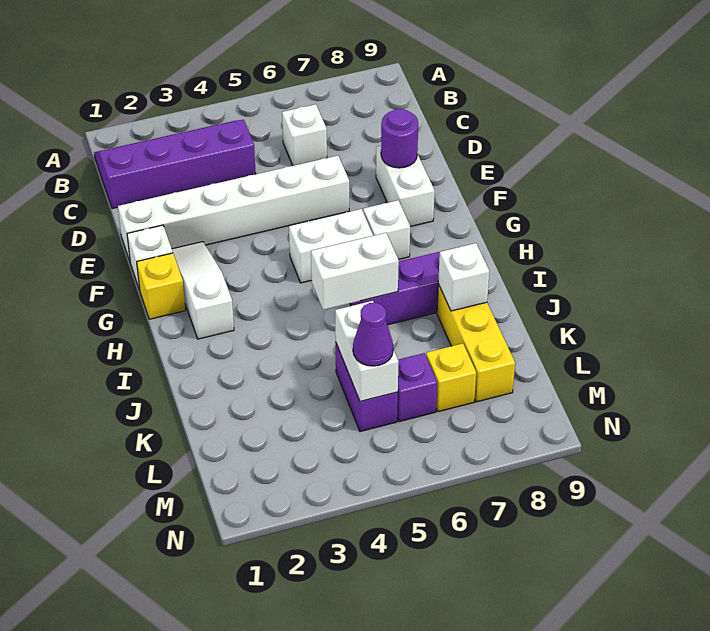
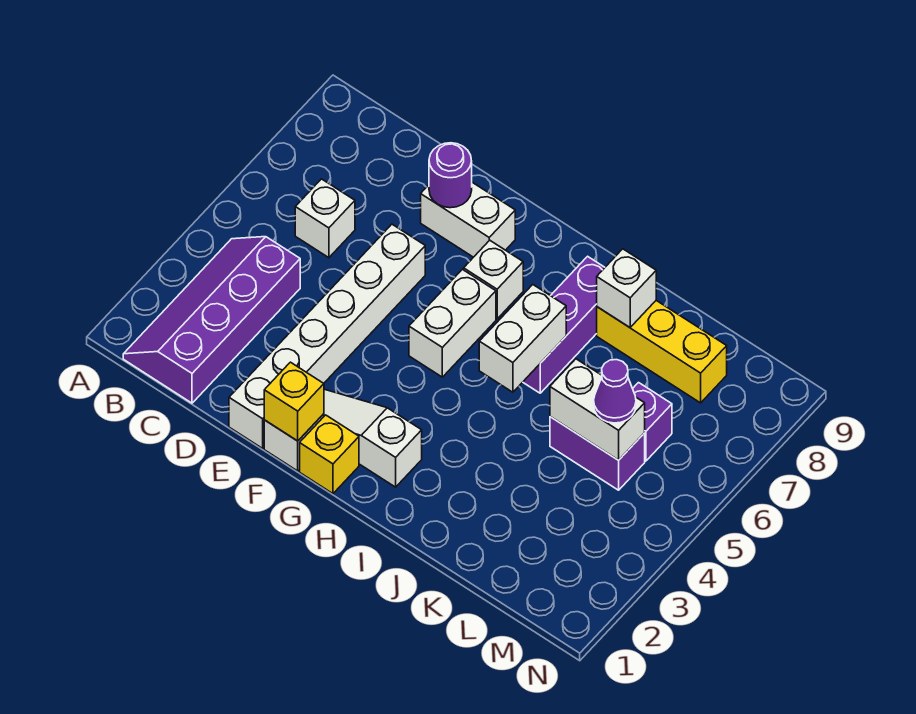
yellow brick L7 level 1 -> yellow brick F1 level 2

